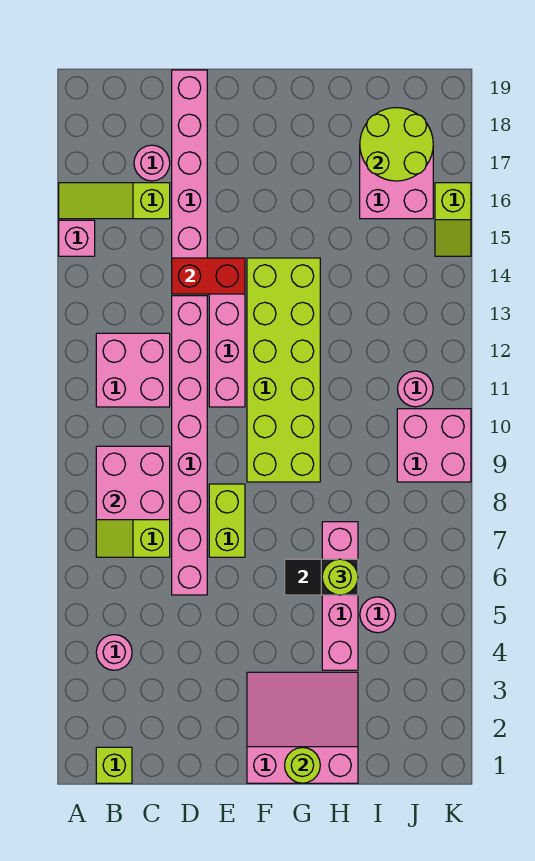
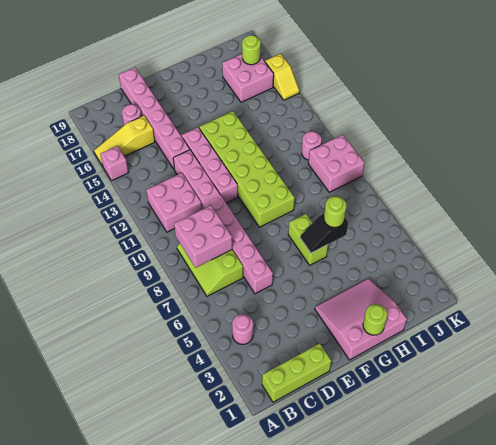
lime slope A16:C16 level 1 top C -> yellow slope A16:C16 level 1 top C
lime brick B1 level 1 -> lime brick B1:D1 level 1
red brick D14:E14 level 2 -> none
lime brick E7:E8 level 1 -> lime brick G6:G7 level 1
pink brick H4:H7 level 1 -> none
pink round brick I5 level 1 -> none
lime round brick I17:J18 level 2 -> lime round brick J17 level 2
lime slope K15:K16 level 1 top 16 -> yellow slope K15:K16 level 1 top 16

